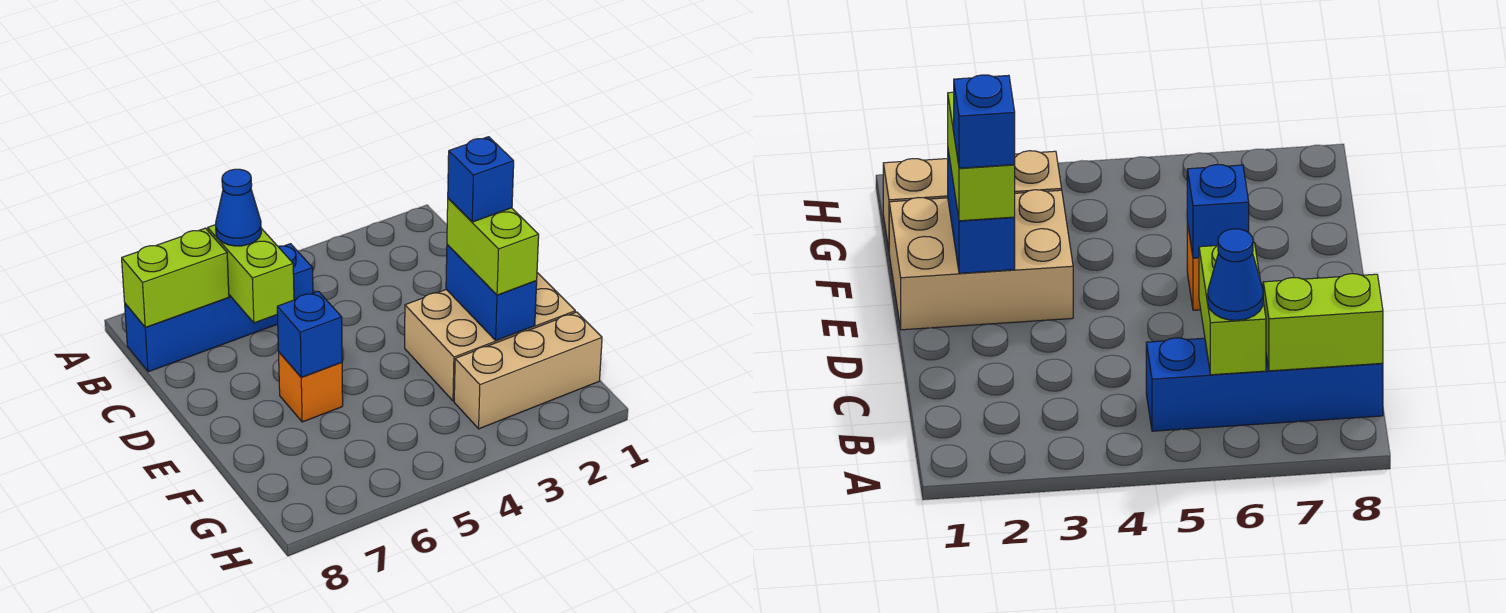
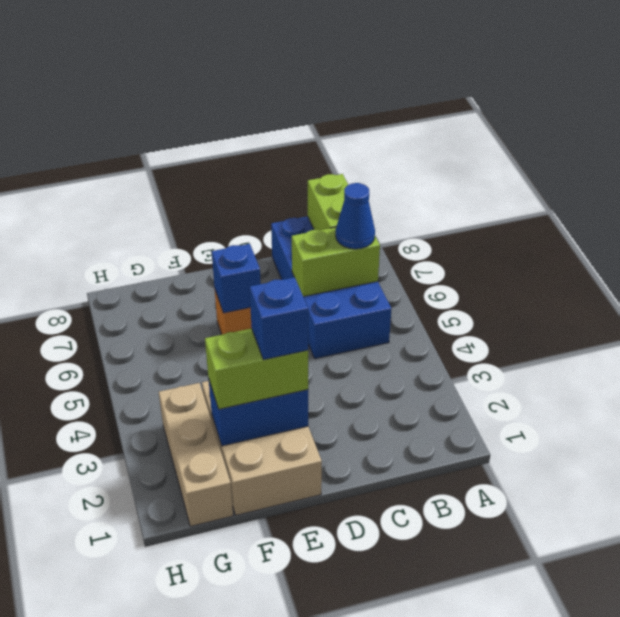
blue brick B5:B8 level 1 -> blue brick B5:C8 level 1

